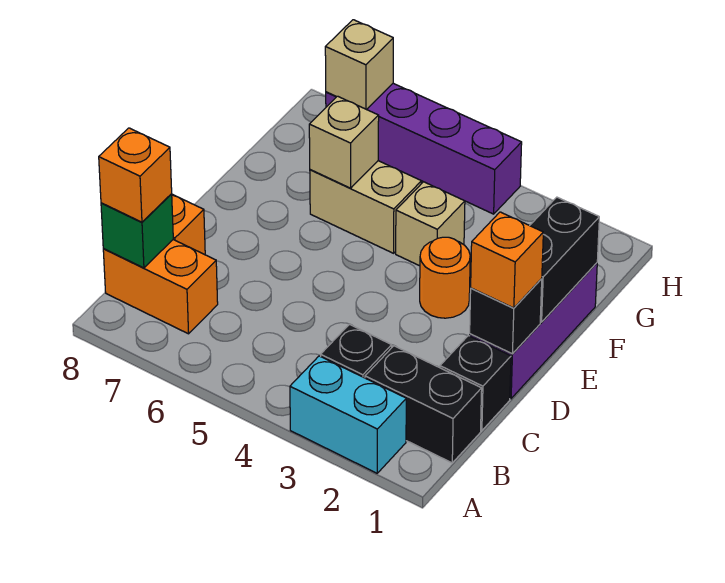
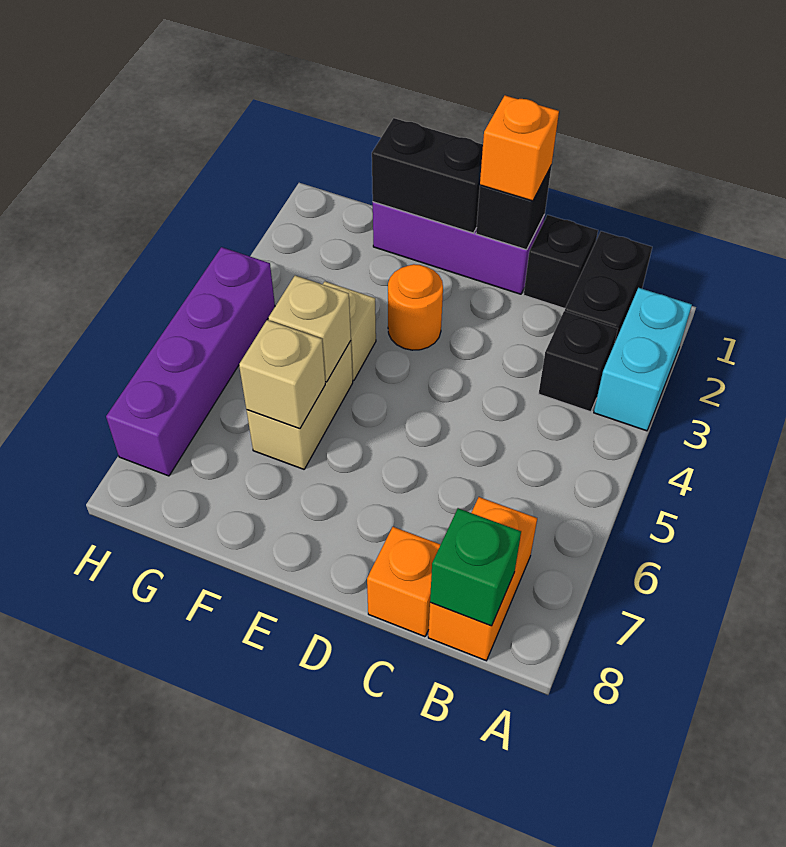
orange brick B8 level 3 -> none
tan brick H7 level 2 -> tan brick F5 level 2

